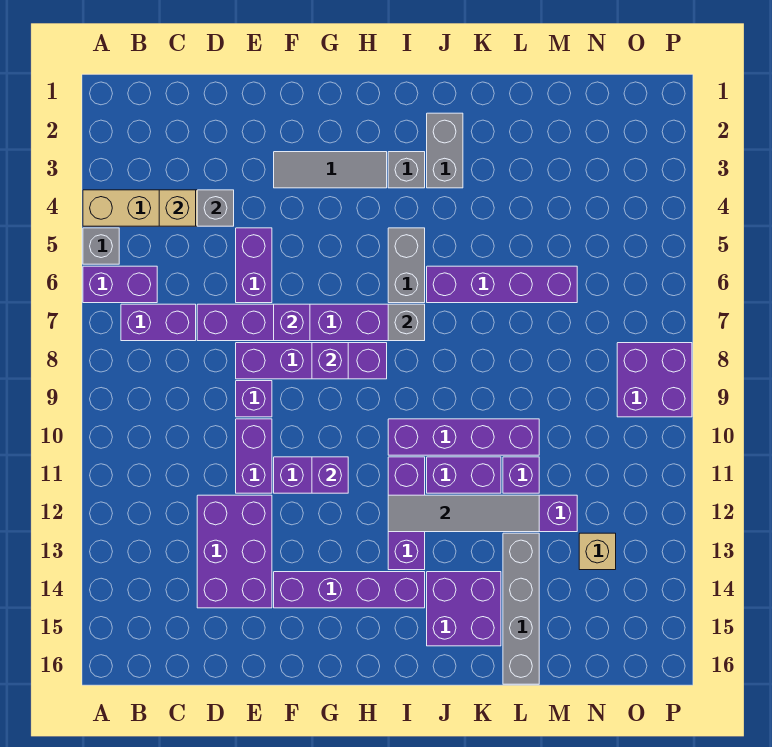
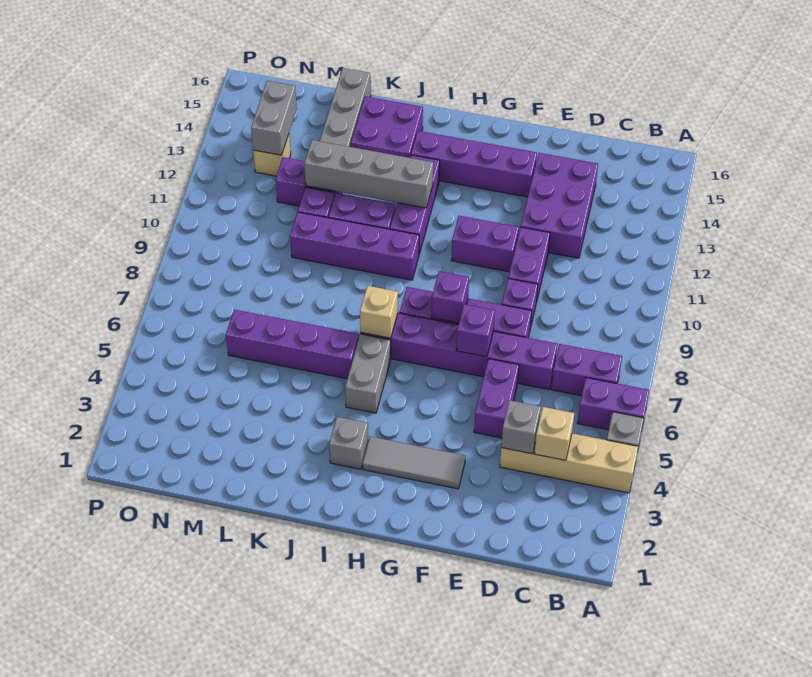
purple brick G11 level 2 -> none
grey brick I7 level 2 -> tan brick I7 level 2
grey tile I12:L12 level 2 -> grey brick I12:L12 level 2
grey brick J2:J3 level 1 -> grey brick N13:N14 level 2
purple brick O8:P9 level 1 -> none

